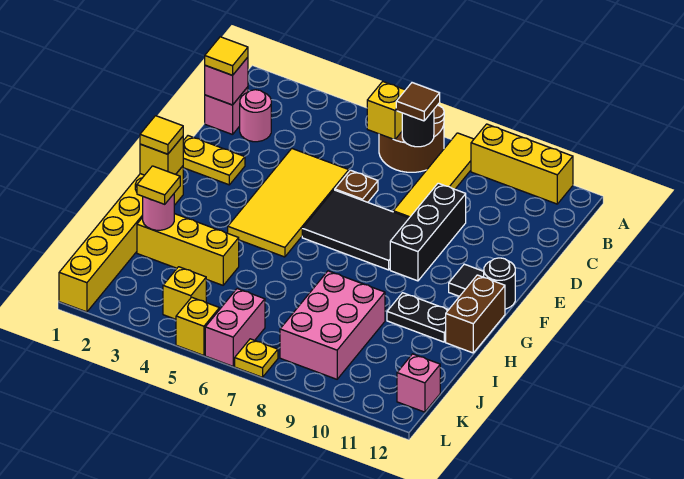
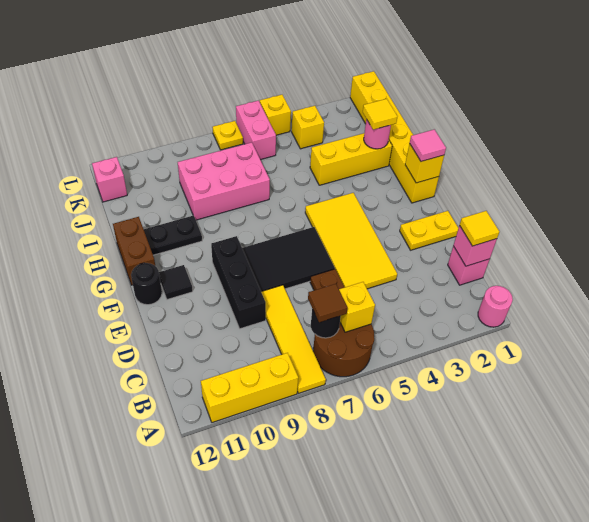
pink round brick C2 level 1 -> pink round brick A1 level 1
yellow tile G1 level 3 -> pink tile G1 level 3
pink brick I8:K9 level 1 -> pink brick I7:J9 level 1

